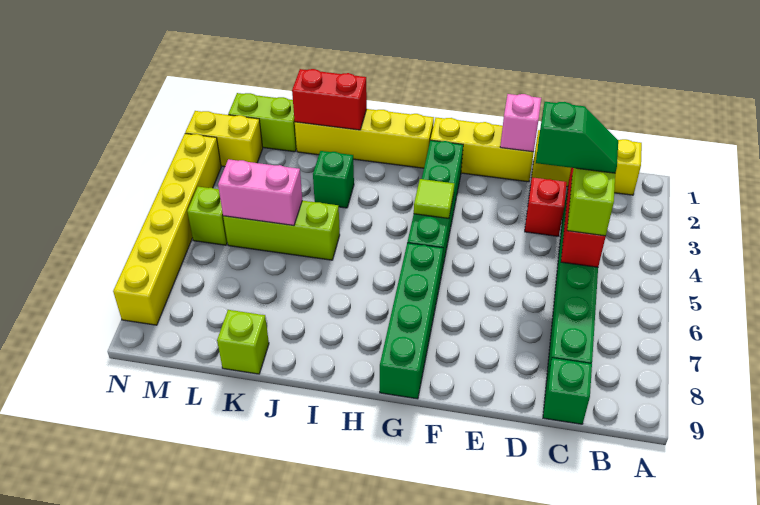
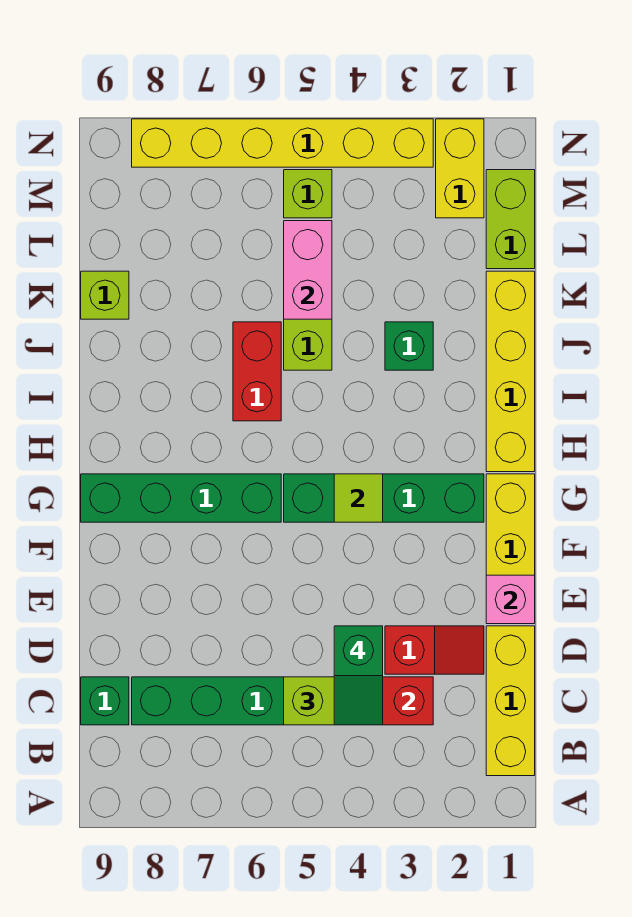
red brick J1:K1 level 2 -> red brick I6:J6 level 1

